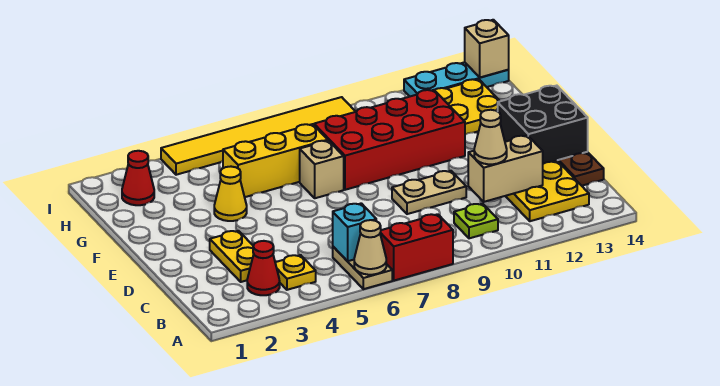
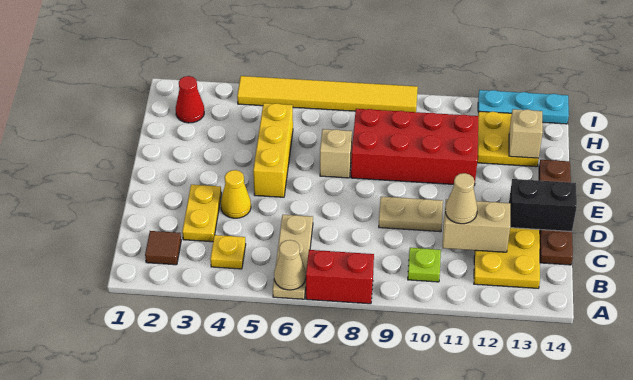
tan plate A6:B6 level 1 -> tan plate A6:C6 level 1
none -> brown tile B2 level 1
red cone B3 level 1 -> none
cyan brick B6 level 2 -> none
black brick D13:E14 level 2 -> black brick D13:D14 level 2
yellow cone F4 level 1 -> yellow cone D4 level 1
yellow brick G5:G7 level 1 -> yellow brick E5:G5 level 1
tan brick I14 level 2 -> tan brick G13 level 2

